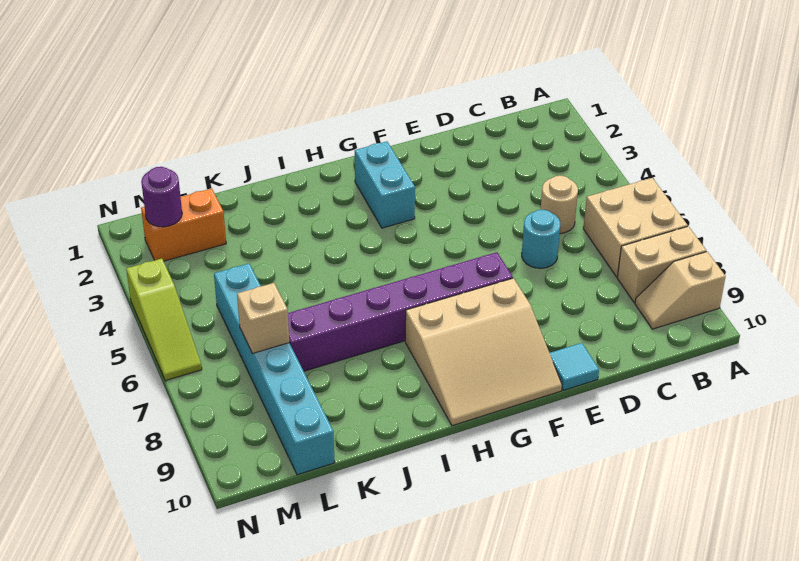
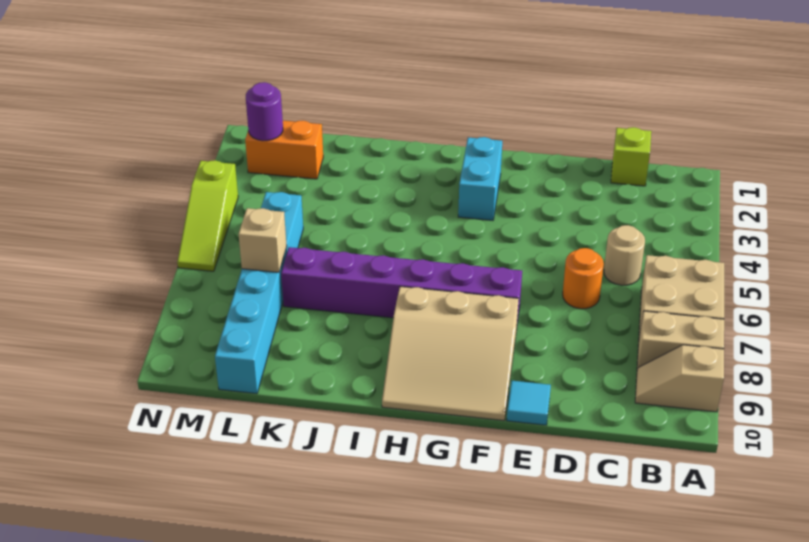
none -> lime brick C1 level 1
cyan round brick D6 level 1 -> orange round brick D6 level 1

